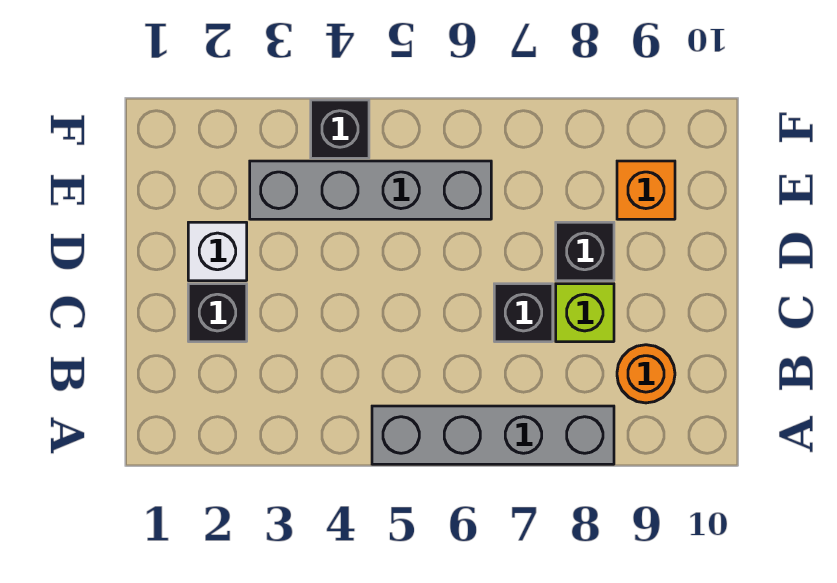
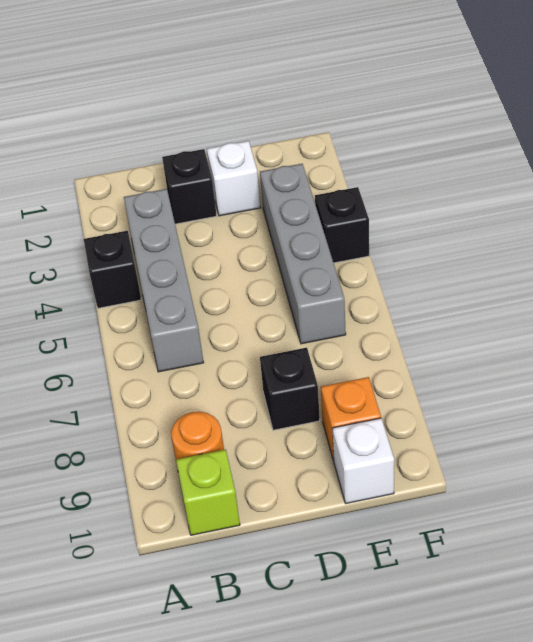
grey brick A5:A8 level 1 -> grey brick B3:B6 level 1
black brick C7 level 1 -> black brick A4 level 1
lime brick C8 level 1 -> lime brick B10 level 1
none -> white brick E10 level 1

